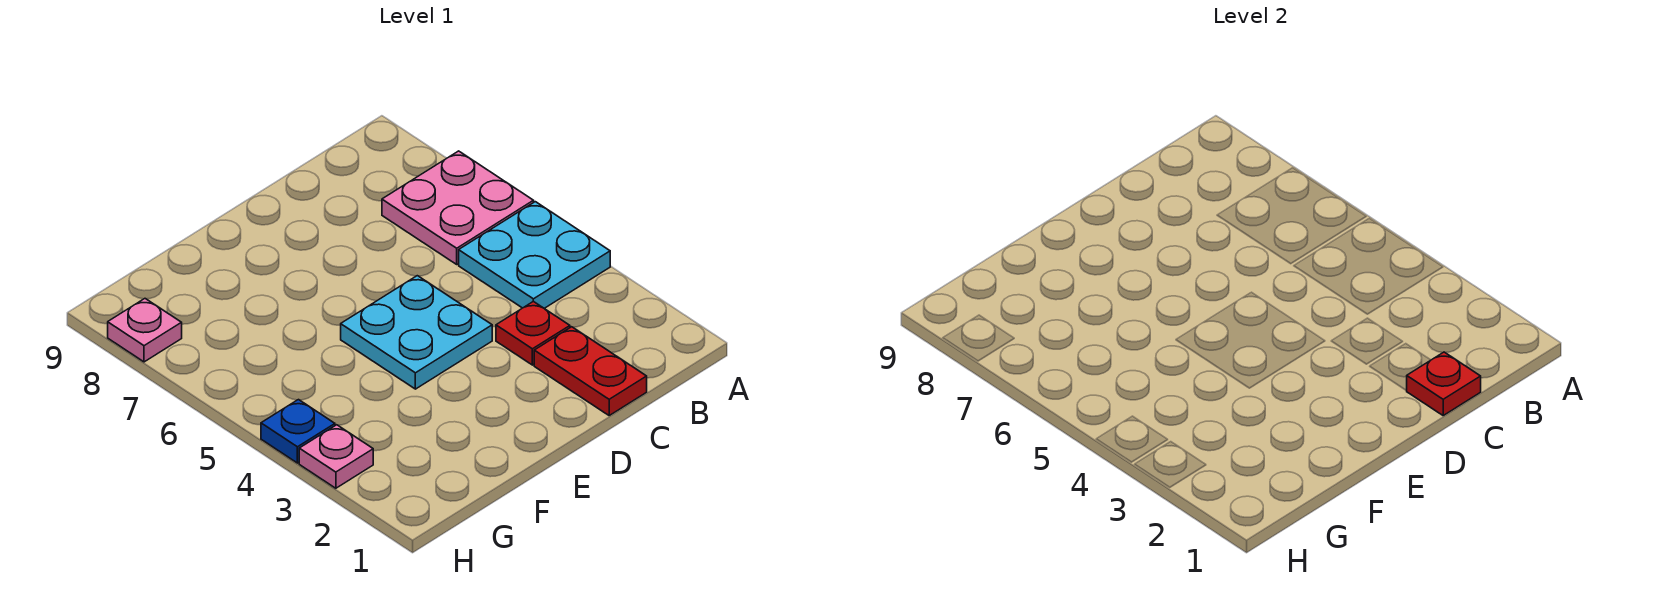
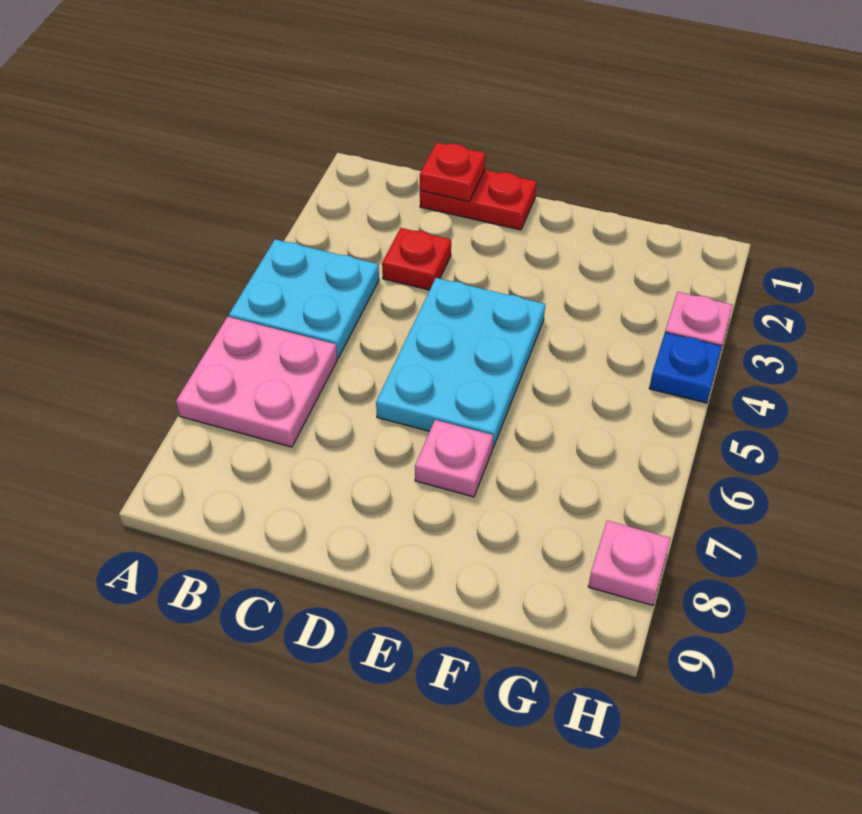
red plate C1:C2 level 1 -> red plate C1:D1 level 1
cyan plate D4:E5 level 1 -> cyan plate D4:E6 level 1
none -> pink plate E7 level 1

